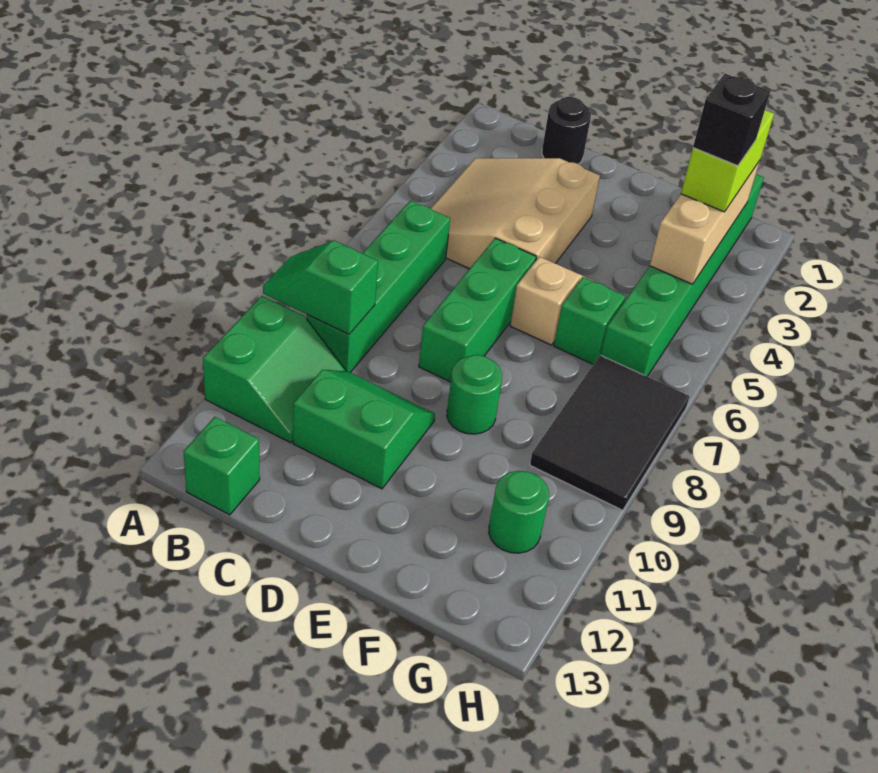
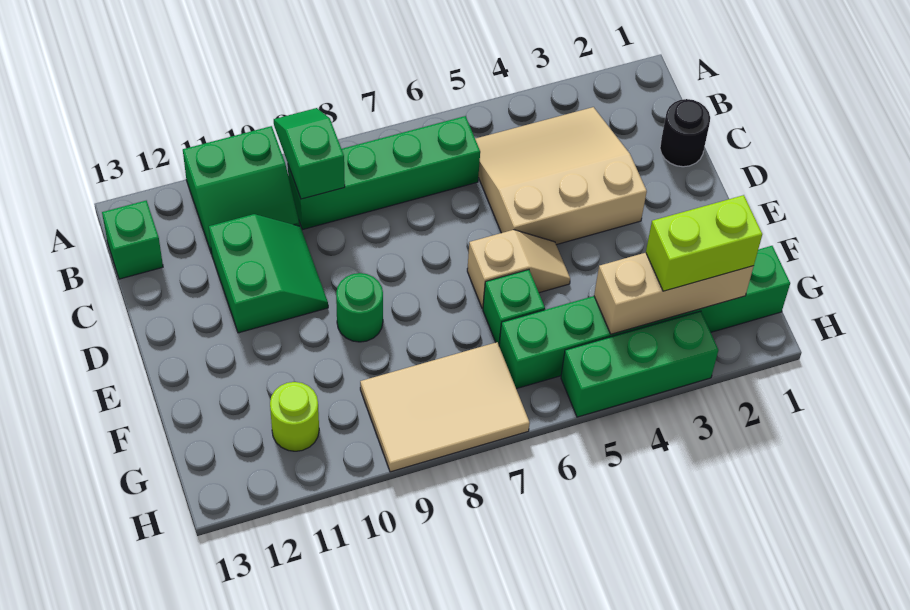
green brick D6:D8 level 1 -> green brick H3:H5 level 1
black brick G3 level 4 -> none
black tile G7:H9 level 1 -> tan tile G7:H9 level 1
green round brick G11 level 1 -> lime round brick G11 level 1

